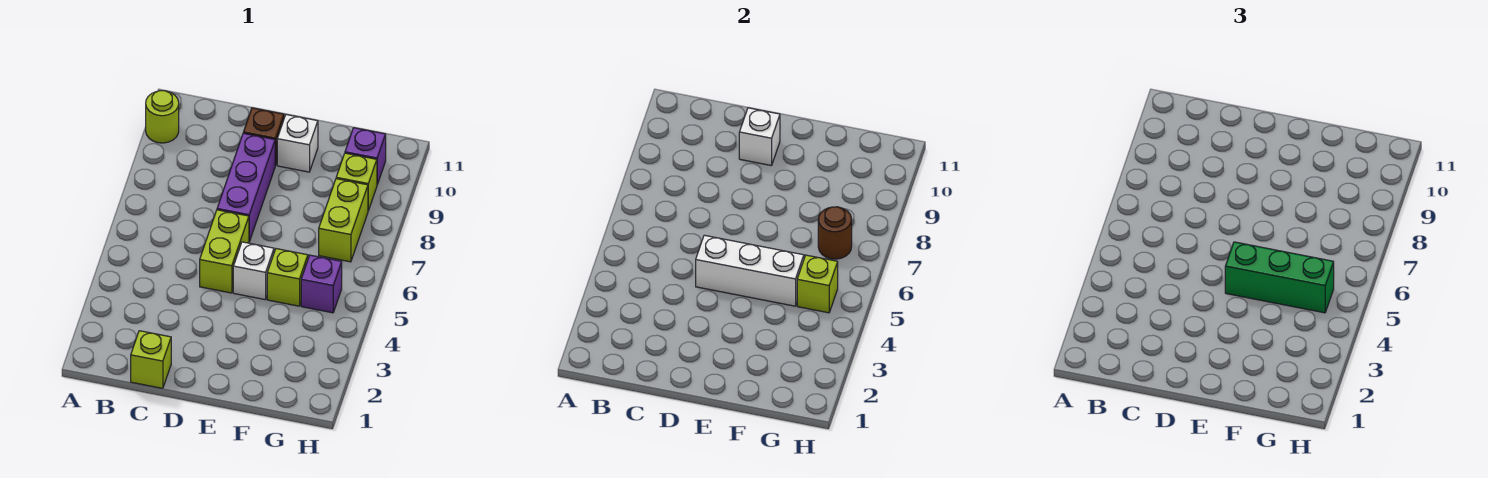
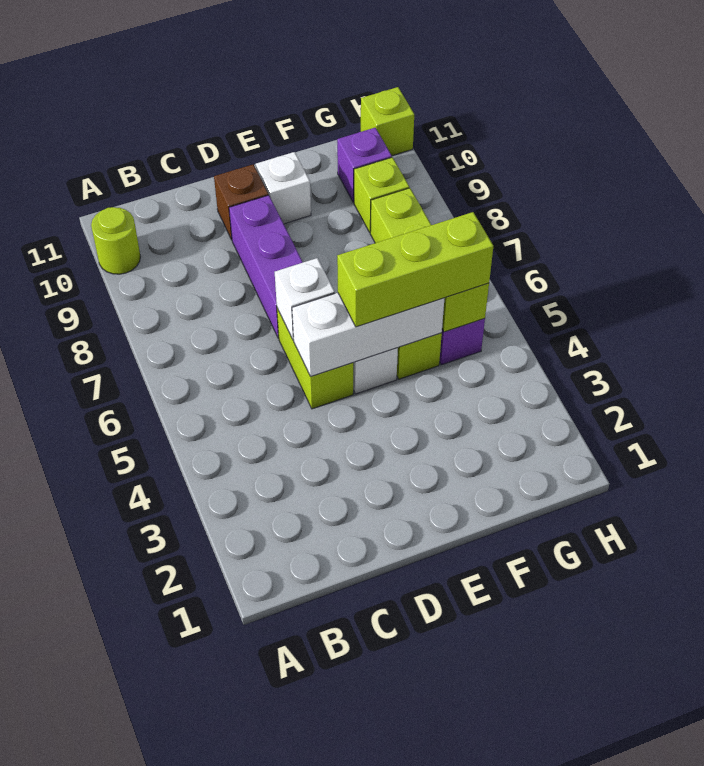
lime brick C1 level 1 -> lime brick H11 level 1
white brick D10 level 2 -> white brick D6 level 2
green brick E5:G5 level 3 -> lime brick E5:G5 level 3
brown round brick G7 level 2 -> none

